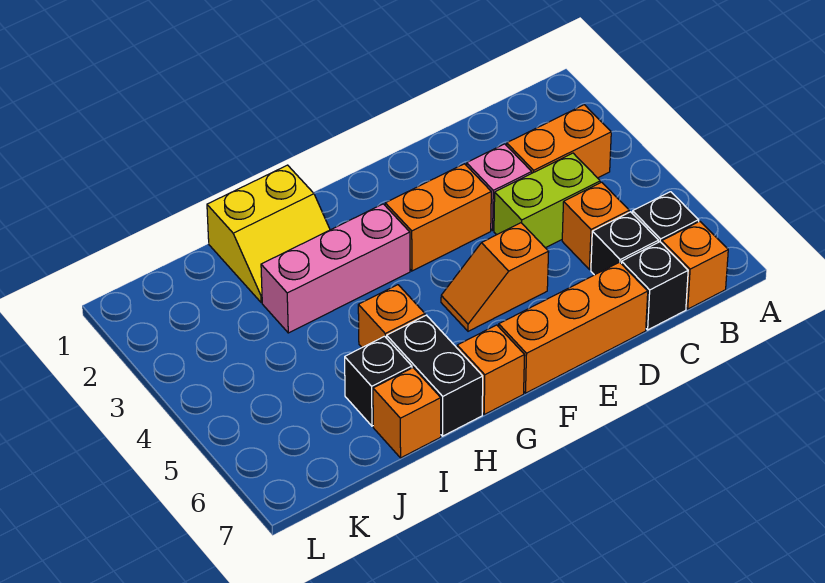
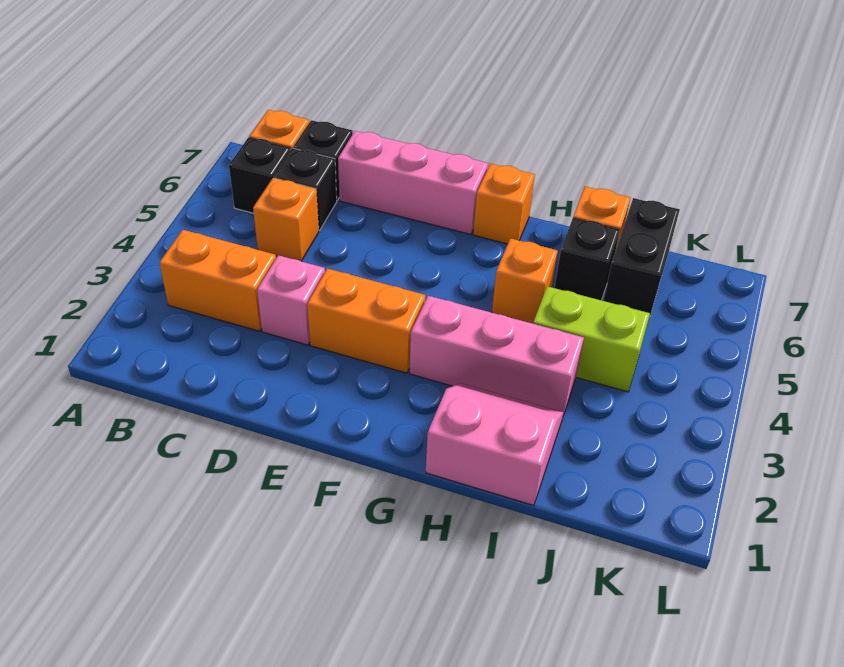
lime brick C4:D4 level 1 -> lime brick I4:J4 level 1
orange brick D7:F7 level 1 -> pink brick D7:F7 level 1
orange slope E5:F5 level 1 top E -> none
yellow slope H1:I2 level 1 top 1 -> pink slope H1:I2 level 1 top 1
black brick H6:H7 level 1 -> black brick J6:J7 level 1

